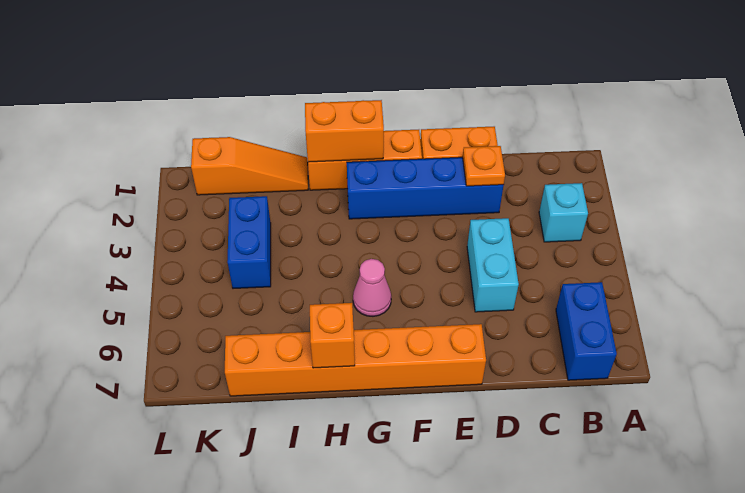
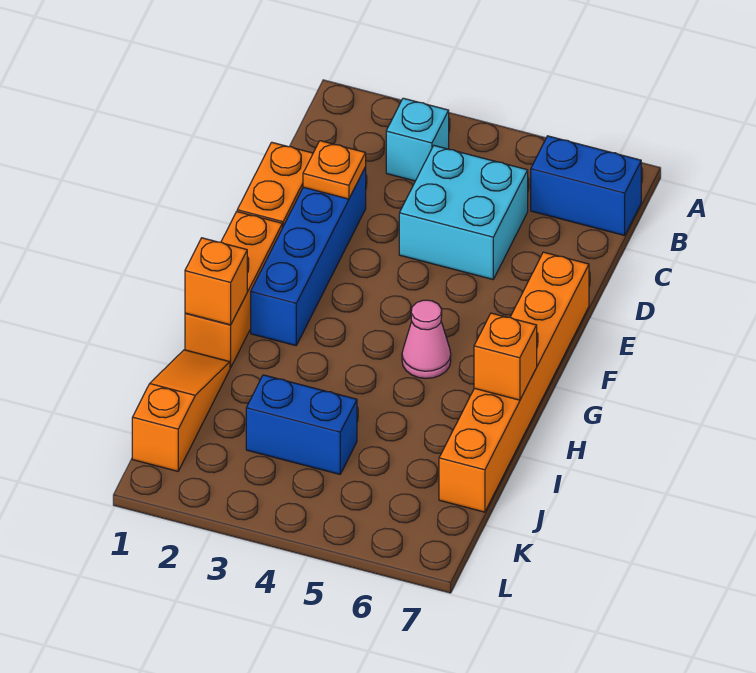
cyan brick D4:D5 level 1 -> cyan brick C4:D5 level 1
orange brick G1:H1 level 2 -> orange brick H1 level 2

